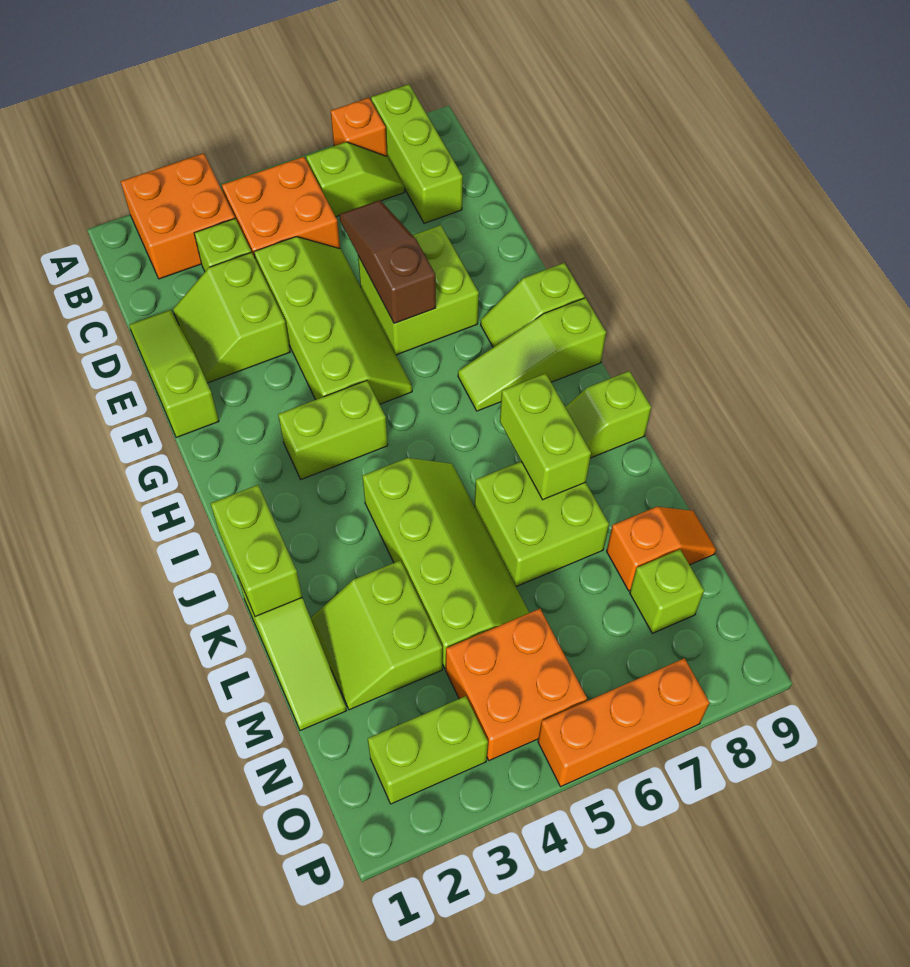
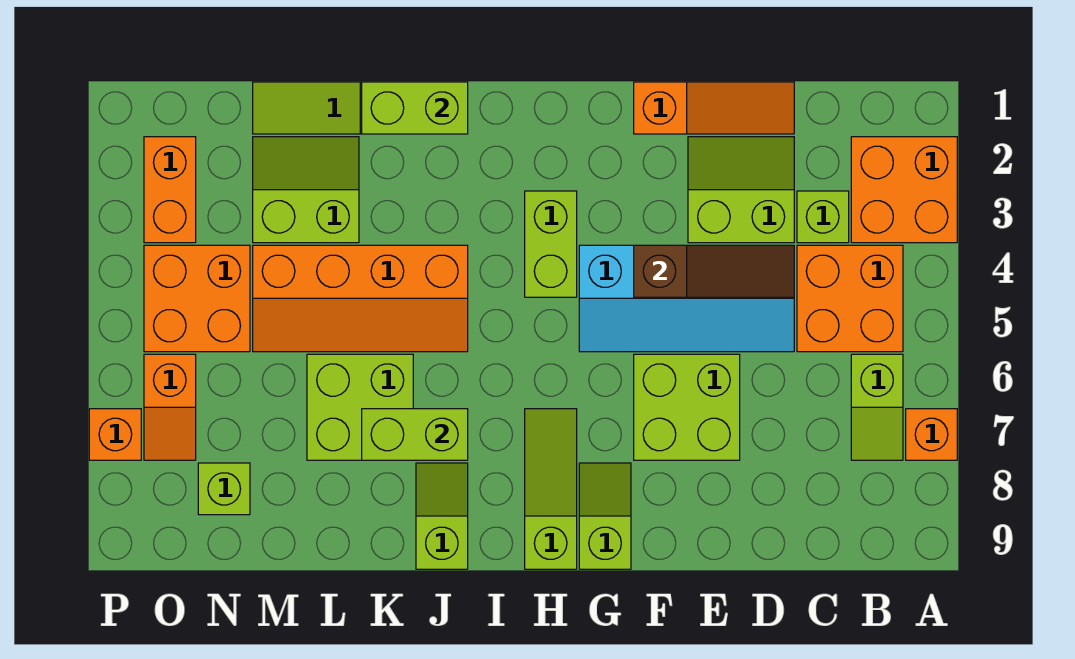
lime brick A8:C8 level 1 -> none
lime slope D1:F1 level 1 top F -> orange slope D1:F1 level 1 top F
lime slope D4:G5 level 1 top 4 -> cyan slope D4:G5 level 1 top 4
brown slope D6:F6 level 2 top F -> brown slope D4:F4 level 2 top F
lime slope J4:M5 level 1 top 4 -> orange slope J4:M5 level 1 top 4
orange slope M8:M9 level 1 top 8 -> orange slope O6:O7 level 1 top 6
lime brick O2:O3 level 1 -> orange brick O2:O3 level 1
orange brick P5:P7 level 1 -> orange brick P7 level 1

